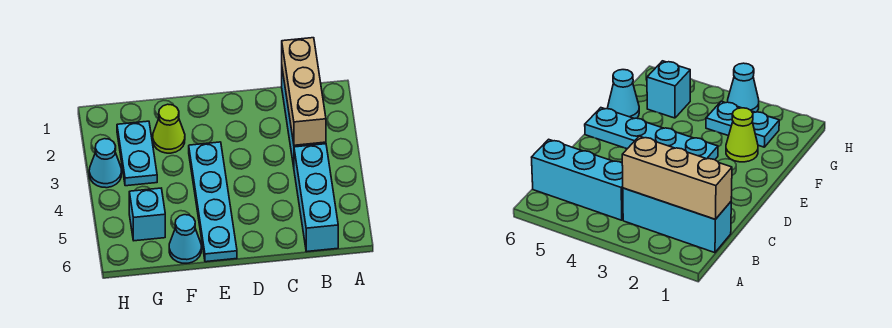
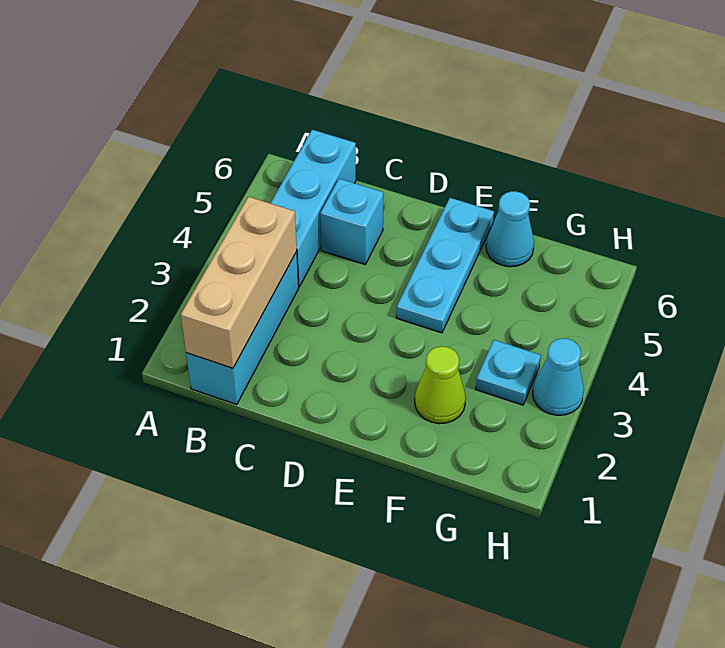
cyan plate E3:E6 level 1 -> cyan plate E4:E6 level 1
cyan plate G2:G3 level 1 -> cyan plate G3 level 1
cyan brick G5 level 1 -> cyan brick C5 level 1

